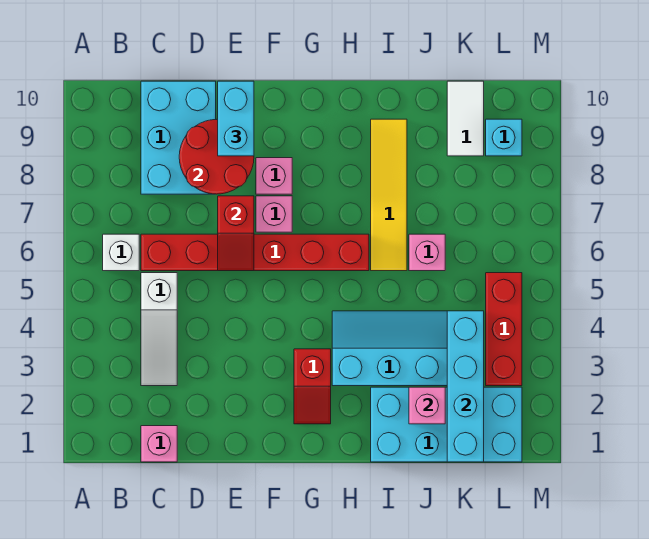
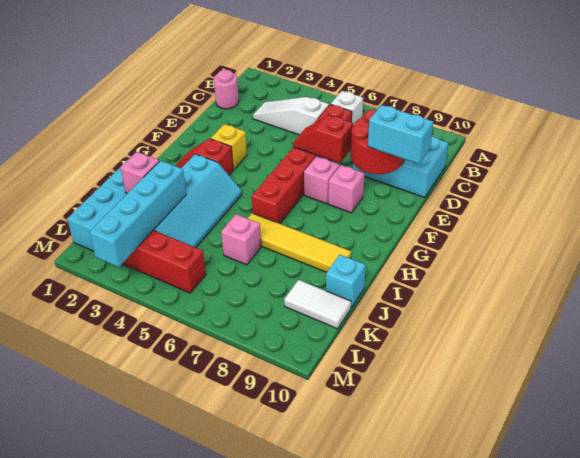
pink brick C1 level 1 -> pink round brick C1 level 1
none -> yellow brick F3 level 1
cyan brick K1:K4 level 2 -> cyan brick J3:M3 level 2
cyan brick L9 level 1 -> cyan brick J10 level 1

